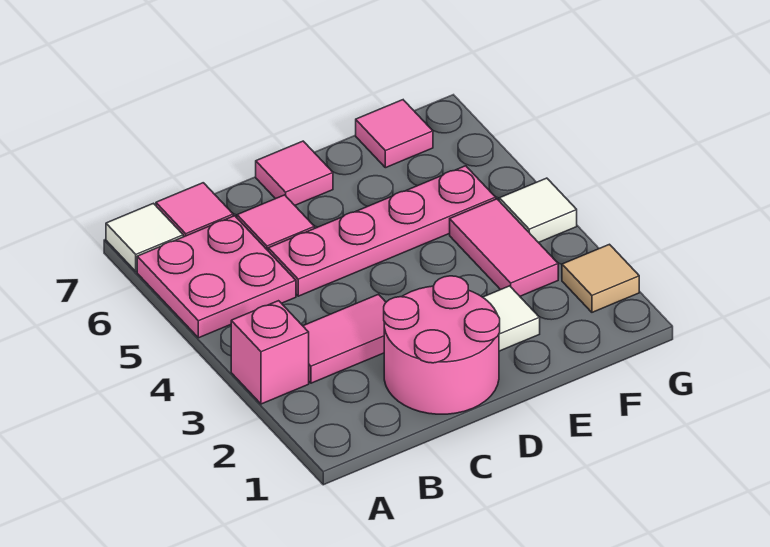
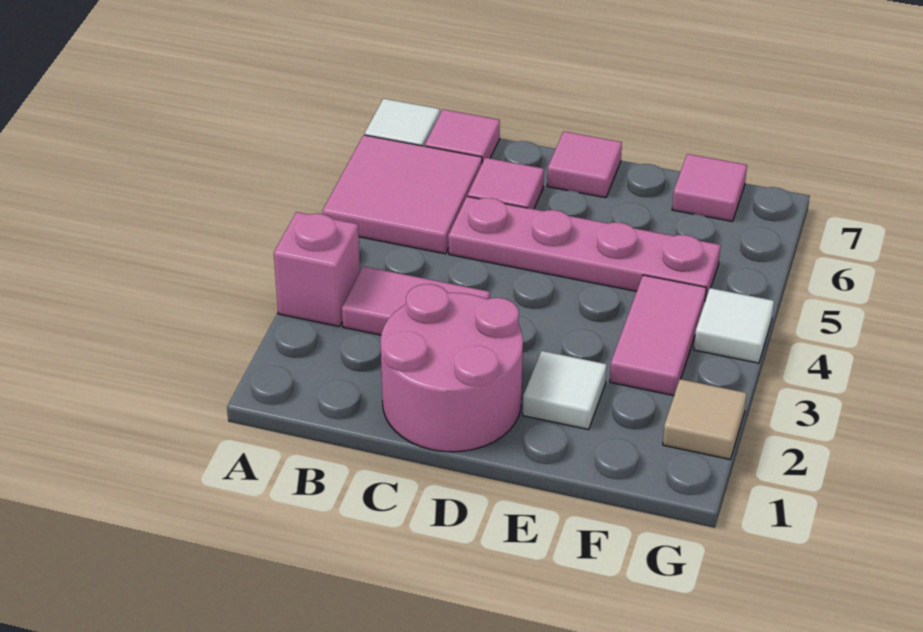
pink plate A5:B6 level 1 -> pink tile A5:B6 level 1

